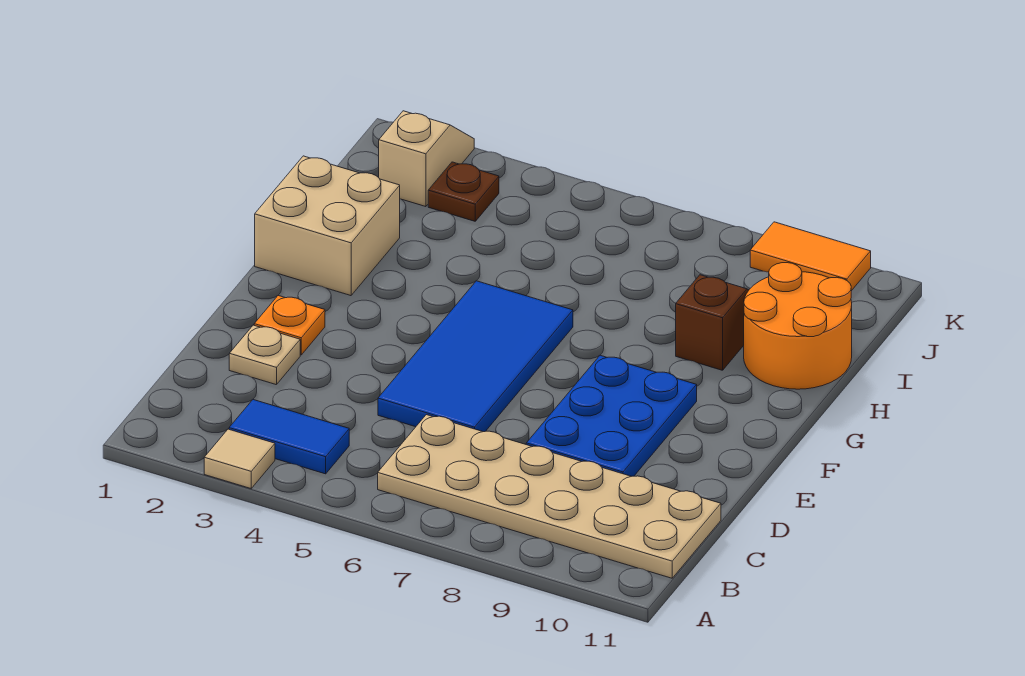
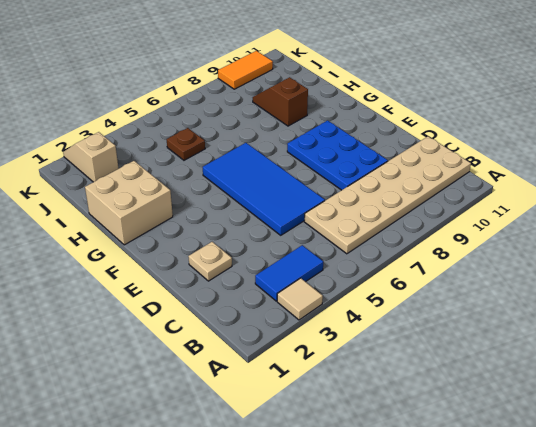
orange plate E2 level 1 -> none
orange round brick H10:I11 level 1 -> none
brown plate J3 level 1 -> brown plate I5 level 1

